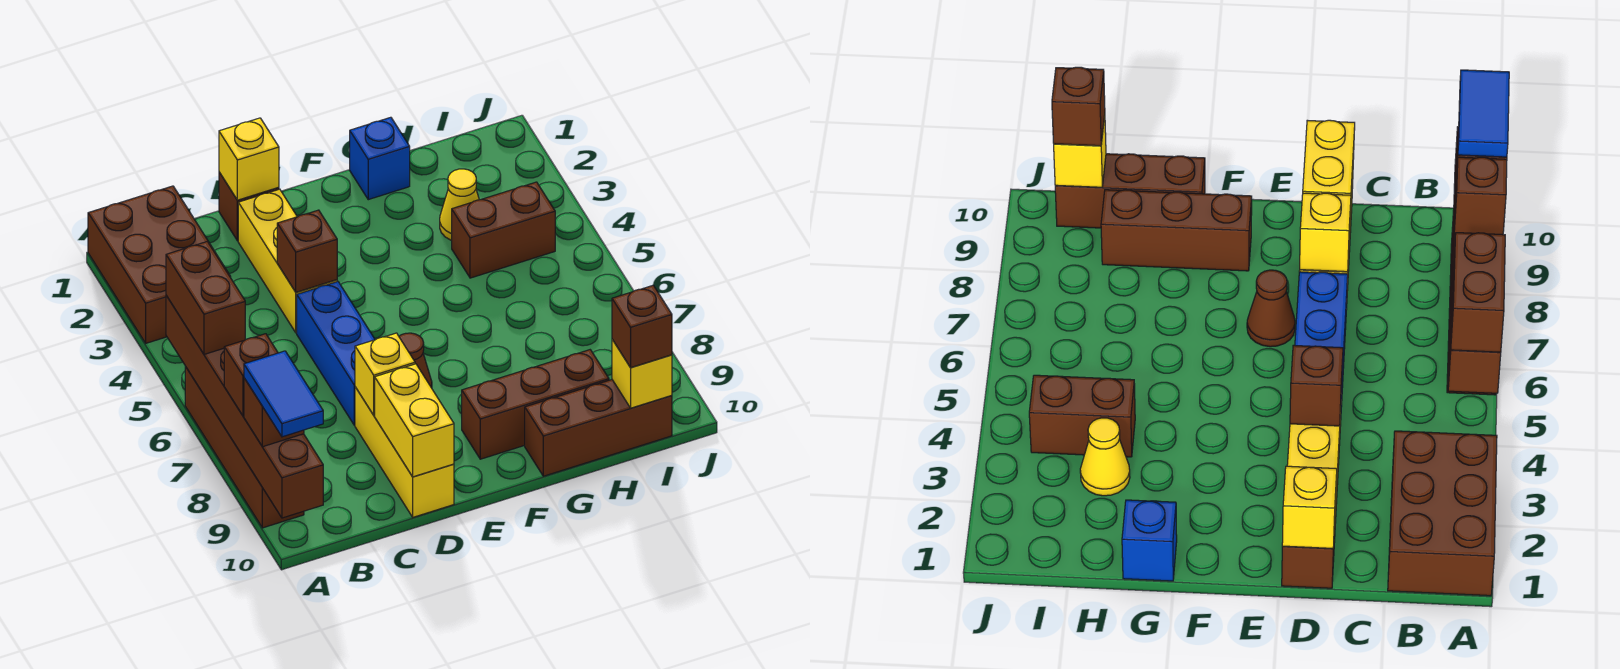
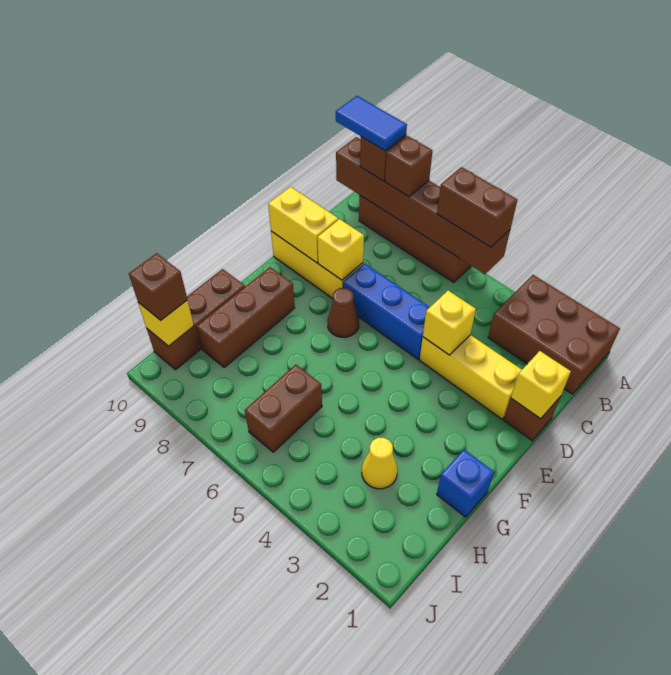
brown brick D4 level 2 -> yellow brick D4 level 2
brown brick H4:I4 level 1 -> brown brick H6:I6 level 1

